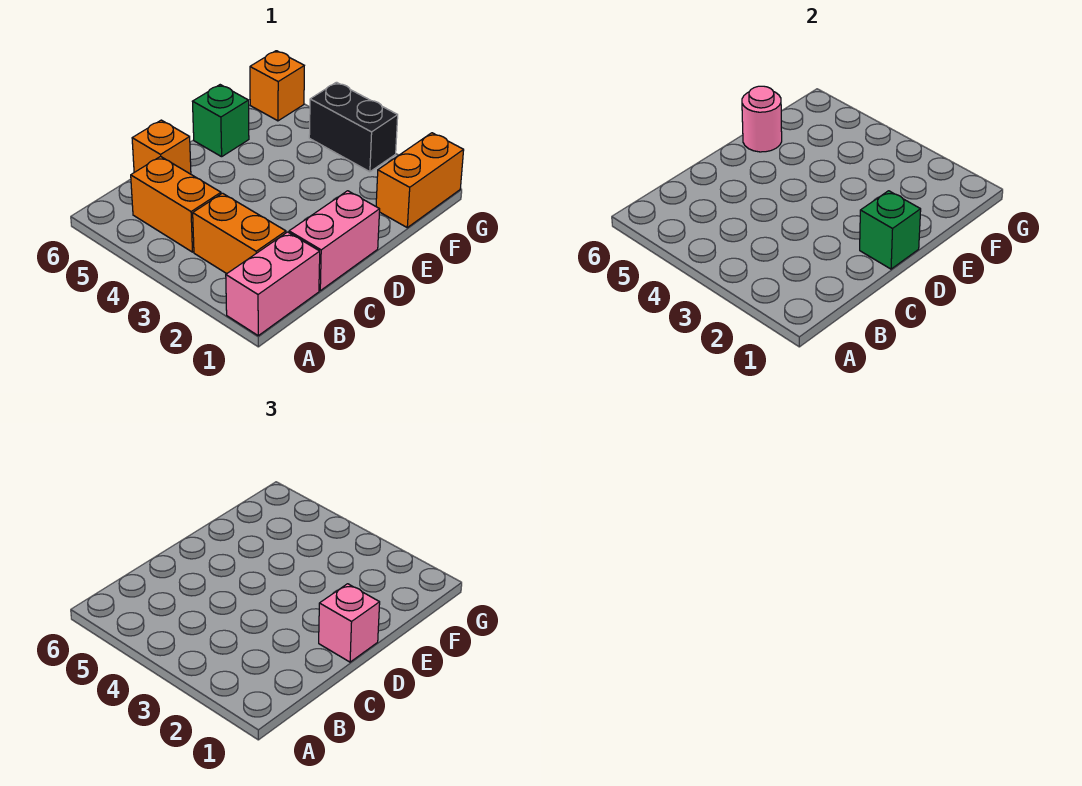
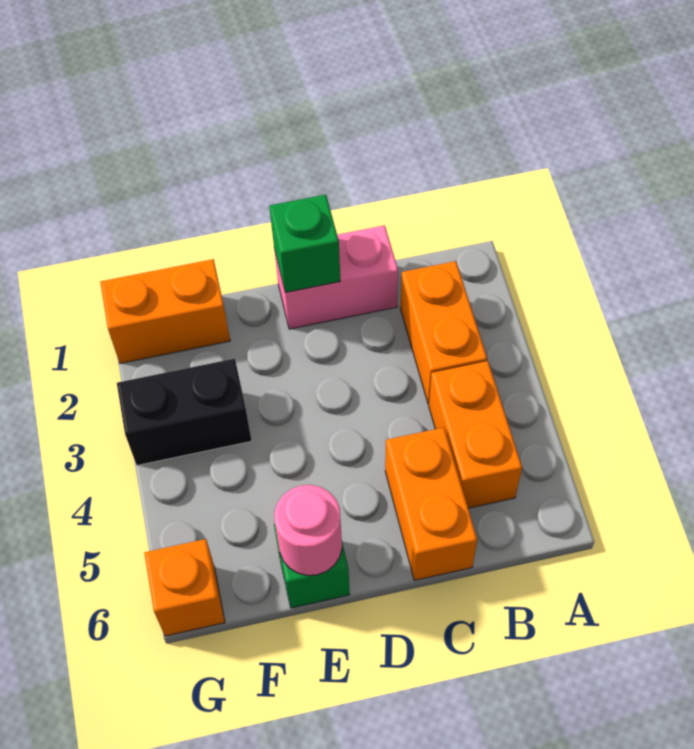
pink brick A1:B1 level 1 -> none
orange brick C6 level 1 -> orange brick C5:C6 level 1
pink brick D1 level 3 -> none
black brick G3:G4 level 1 -> black brick F3:G3 level 1

